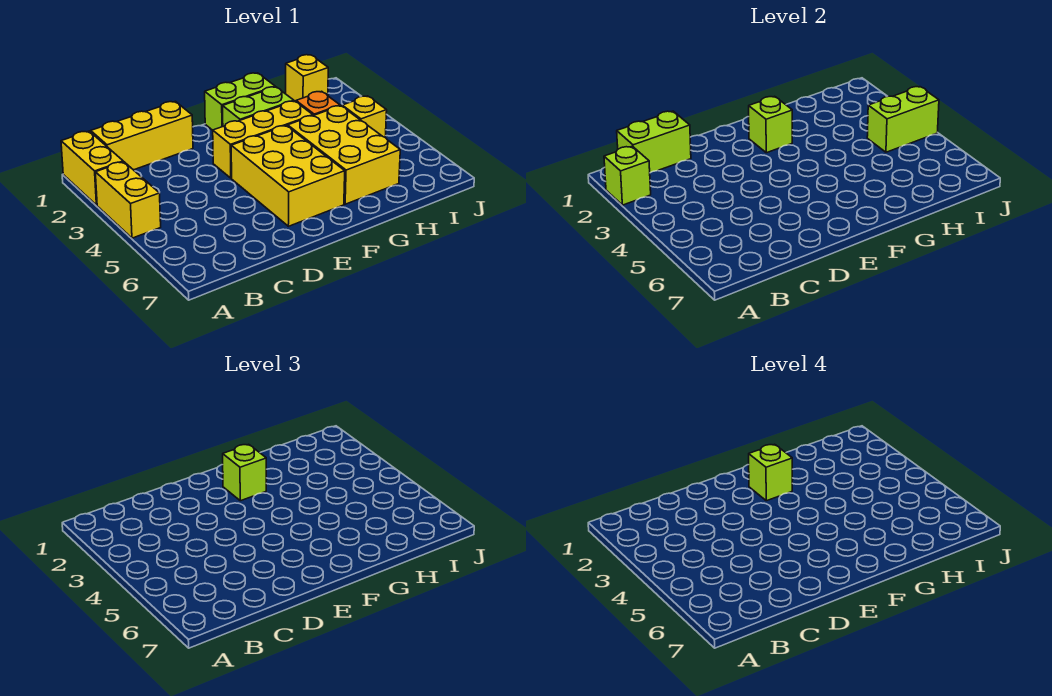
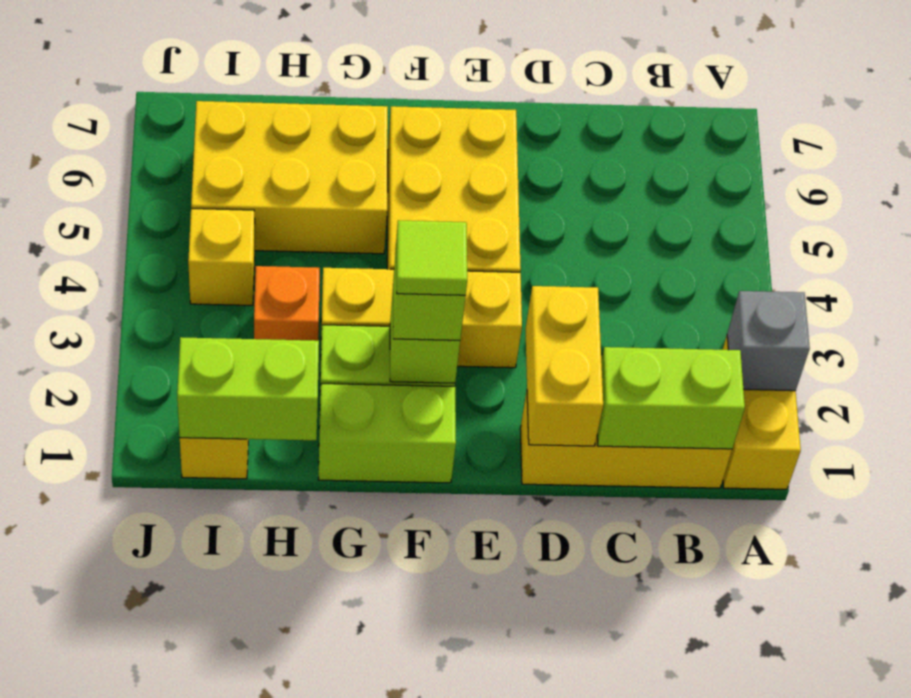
lime brick A2 level 2 -> grey brick A2 level 2
yellow brick A3:A4 level 1 -> yellow brick D1:D2 level 2
lime brick F2 level 4 -> lime tile F2 level 4
yellow brick G4:H6 level 1 -> yellow brick G5:I6 level 1
lime brick I4:J4 level 2 -> lime brick H1:I1 level 2

